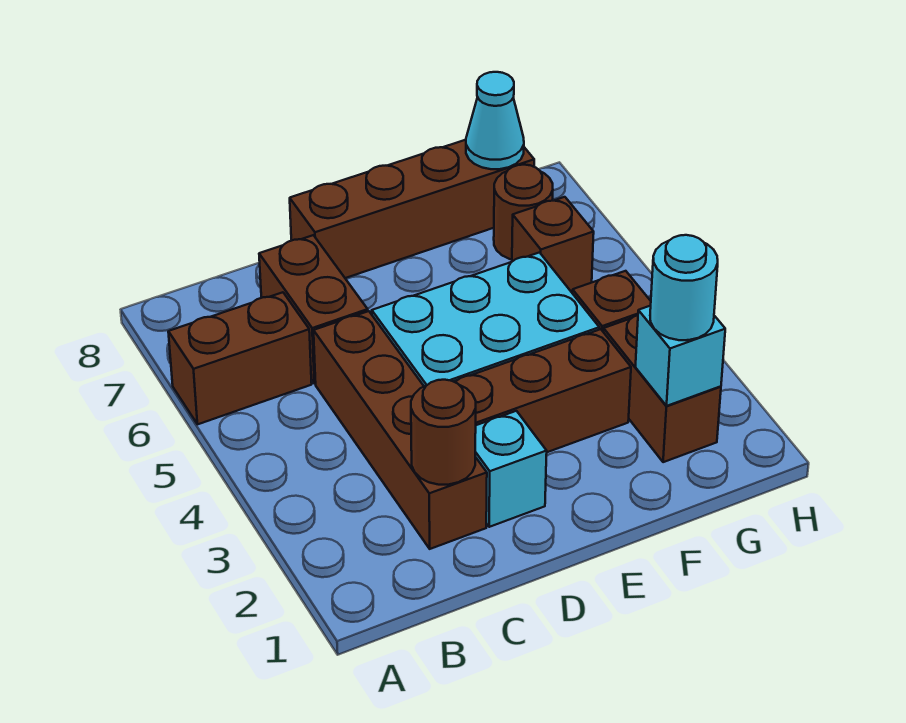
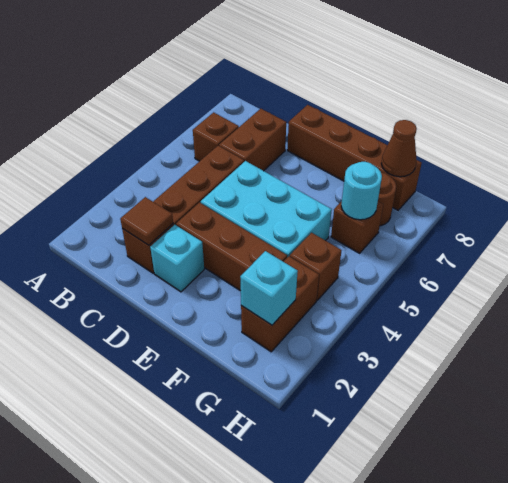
brown brick A6:B6 level 1 -> brown brick B6 level 1
brown round brick C2 level 2 -> brown tile C2 level 2
cyan round brick G2 level 3 -> cyan round brick G6 level 2
cyan cone G8 level 2 -> brown cone G8 level 2

